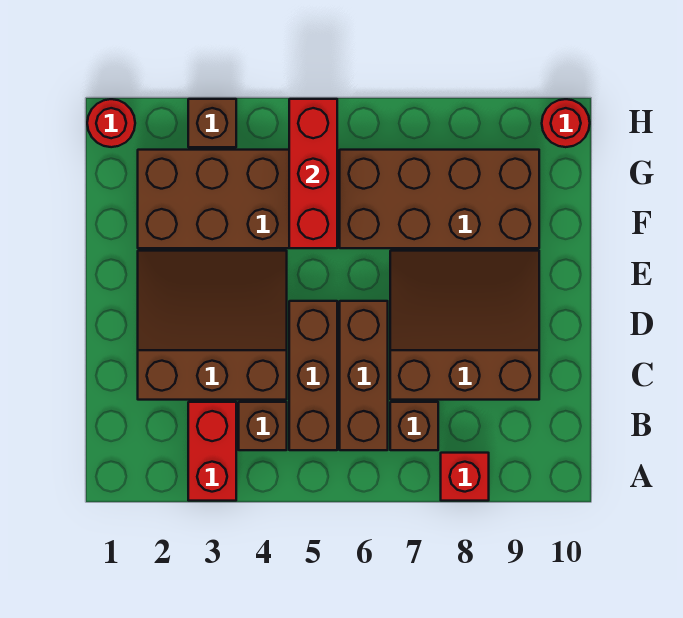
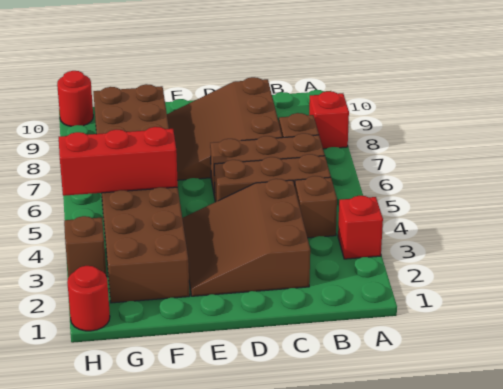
red brick A3:B3 level 1 -> red brick A3 level 1

